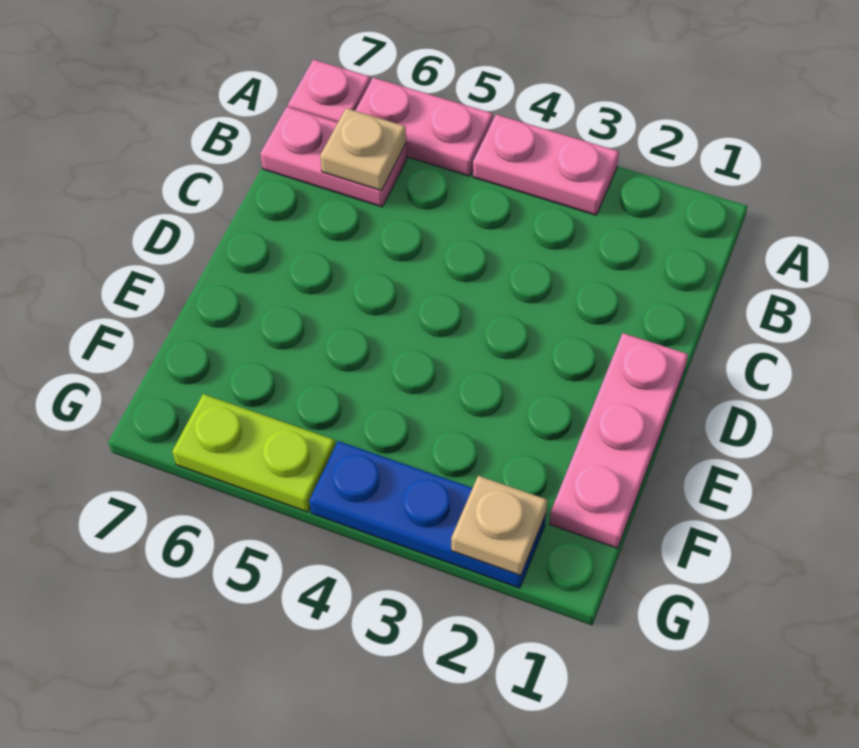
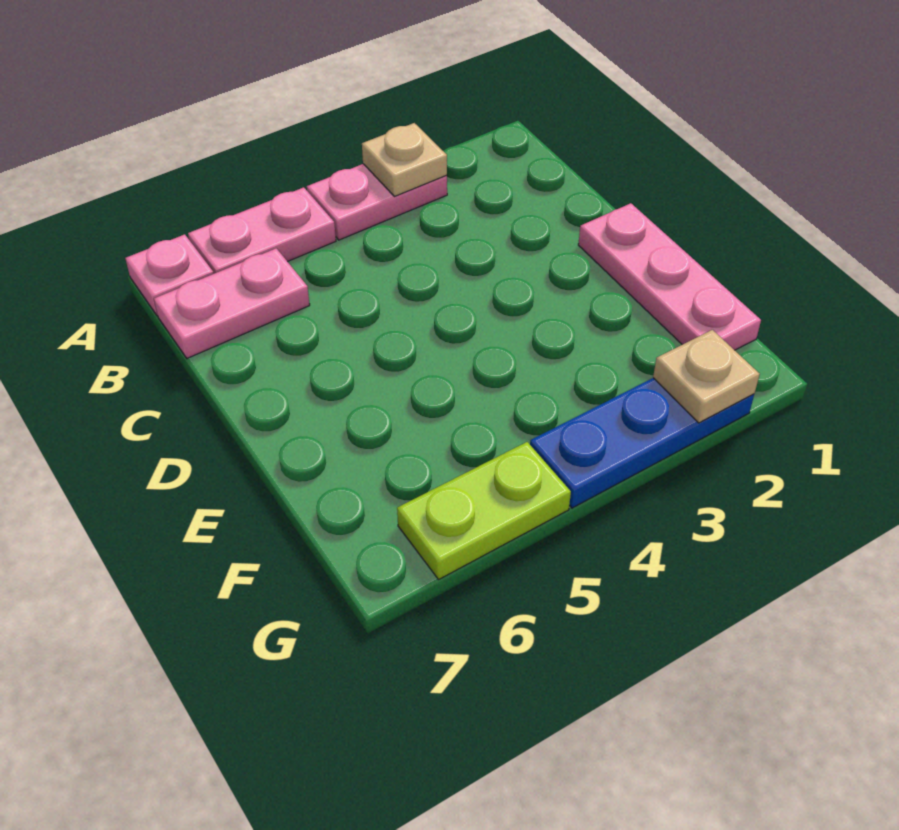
tan plate B6 level 2 -> tan plate A3 level 2

